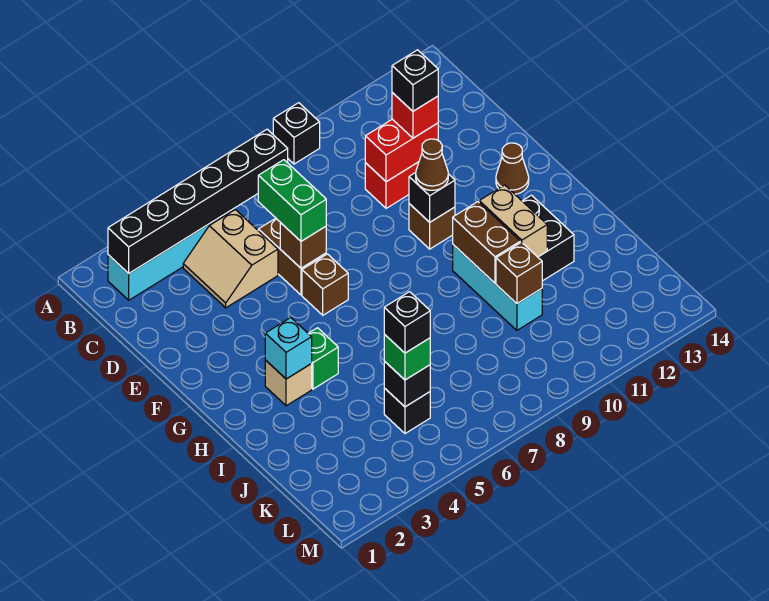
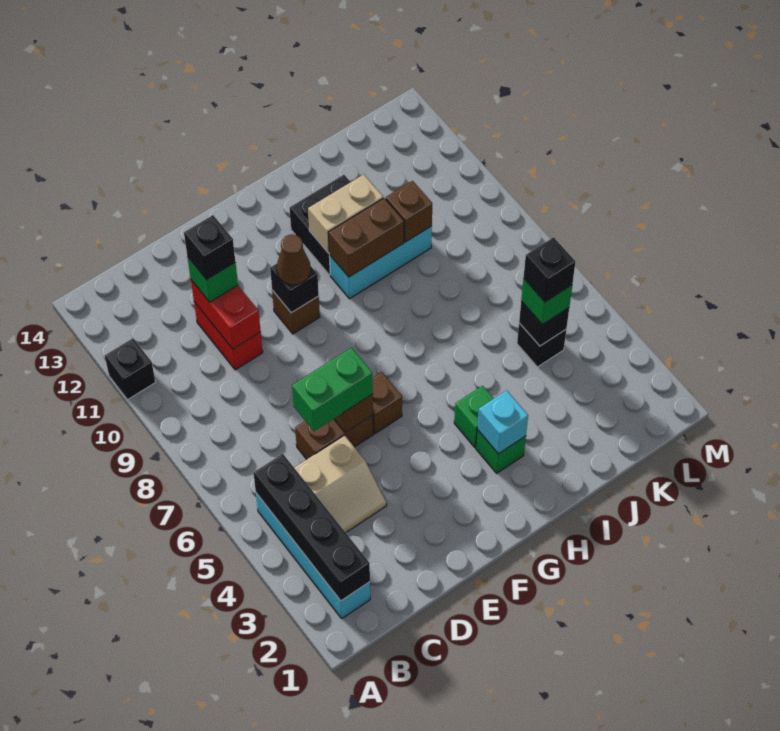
black brick A9 level 1 -> black brick A11 level 1
black brick B2:B7 level 2 -> black brick B2:B5 level 2
red brick D11 level 3 -> green brick D11 level 3
brown cone F13 level 1 -> none
tan brick H3 level 1 -> green brick H3 level 1

